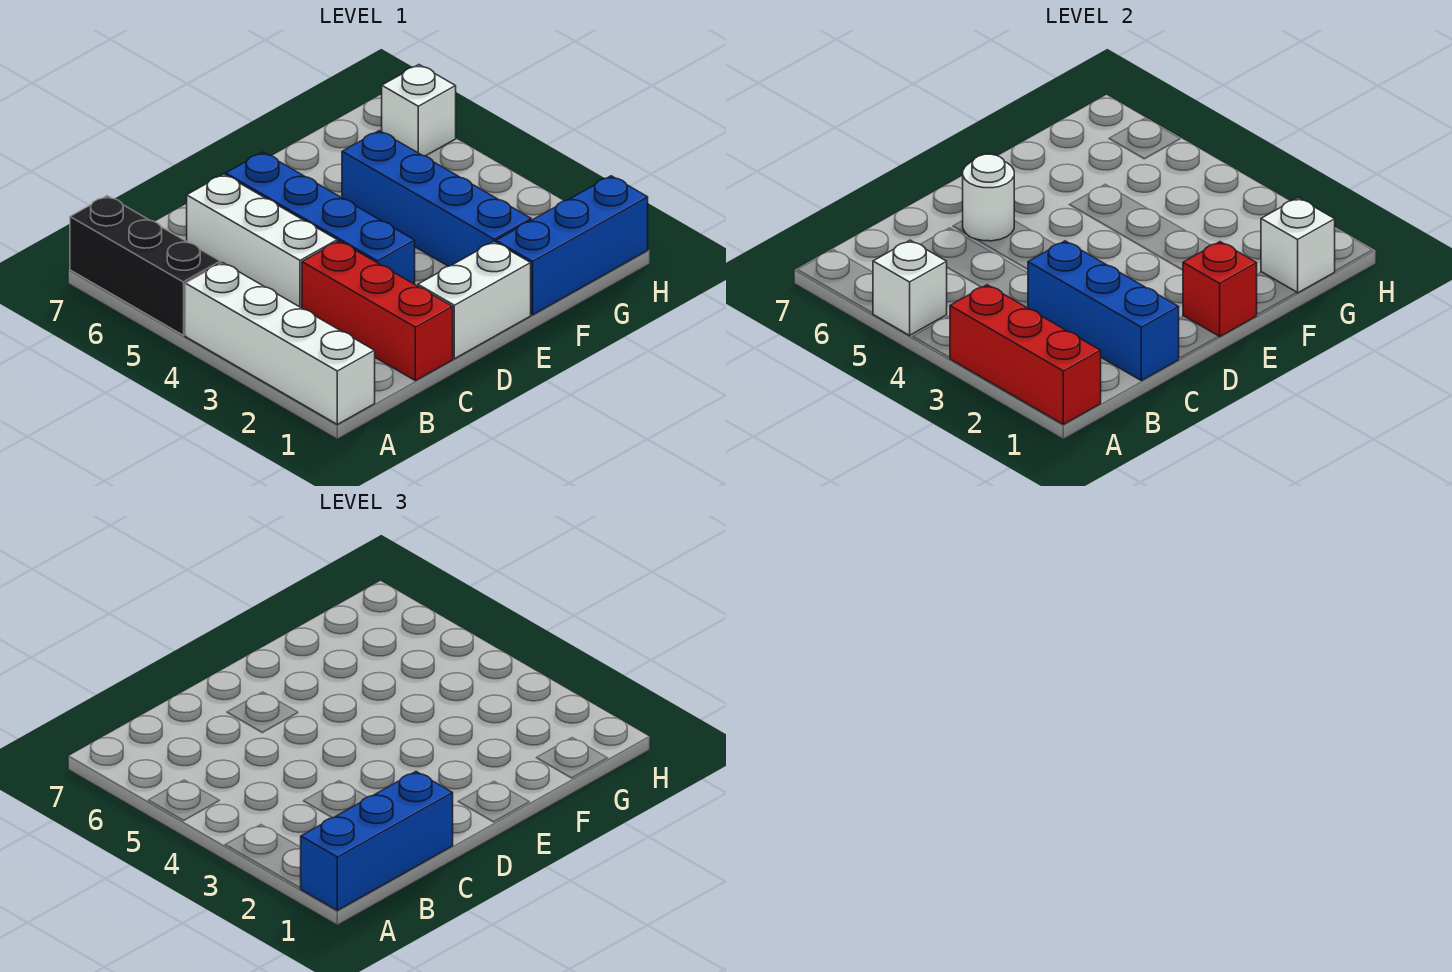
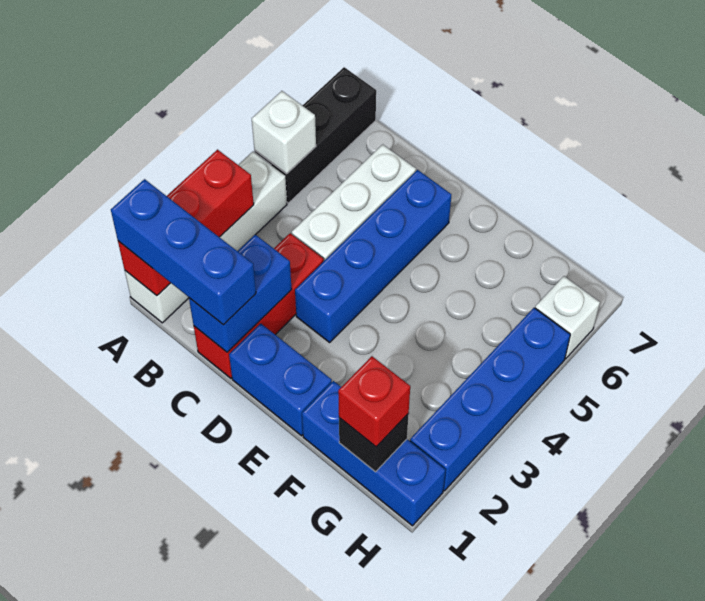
blue brick C1:C3 level 2 -> blue brick C1:C2 level 2
white brick D1:E1 level 1 -> blue brick D1:E1 level 1
white round brick D6 level 2 -> none
red brick E1 level 2 -> red brick G1 level 3
blue brick F2:F5 level 1 -> blue brick H2:H5 level 1
white brick G1 level 2 -> black brick G1 level 2

